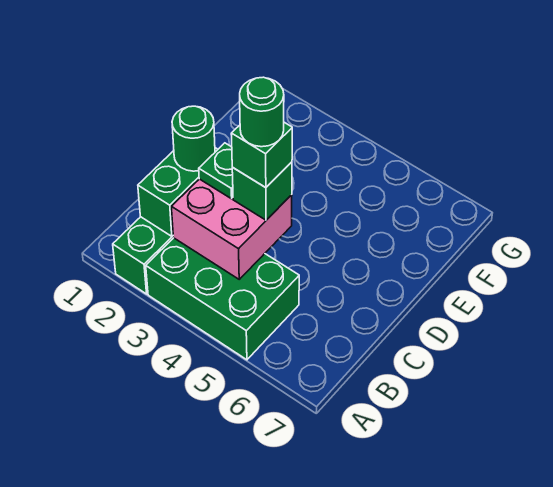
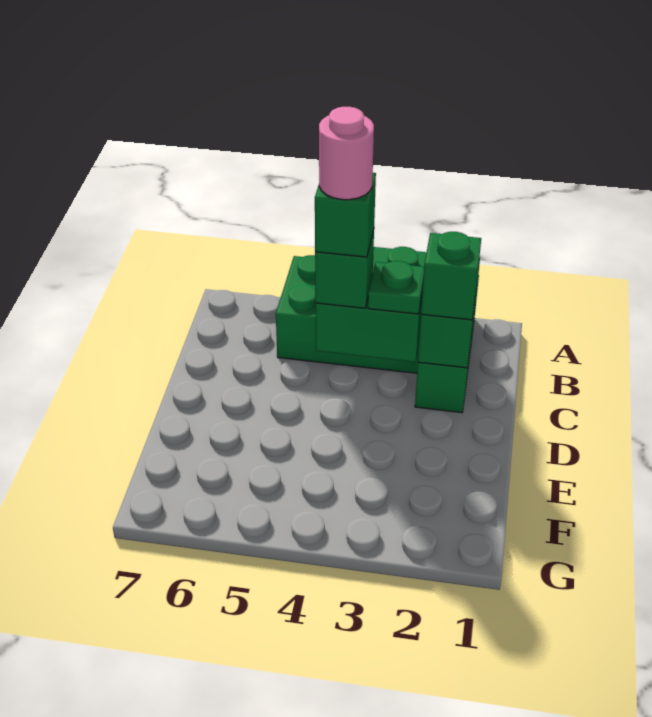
pink brick B3:C4 level 2 -> green brick B3:C4 level 2
green round brick C2 level 3 -> green brick C2 level 3
green round brick C4 level 5 -> pink round brick C4 level 5

